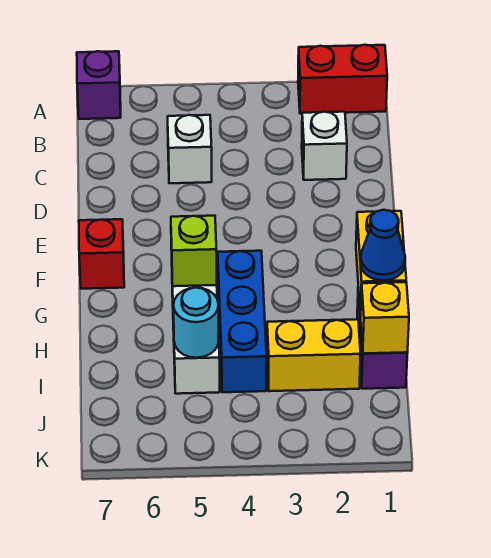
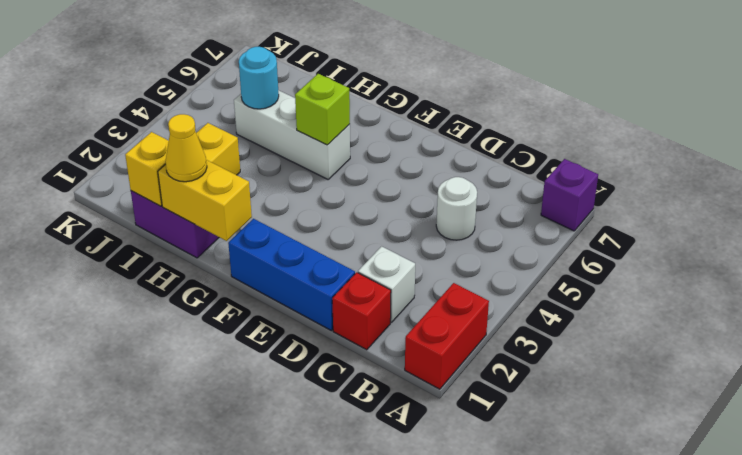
white brick C5 level 1 -> white round brick C5 level 1
red brick F7 level 1 -> red brick C1 level 1
blue brick G4:I4 level 1 -> blue brick D1:F1 level 1
blue cone H1 level 3 -> yellow cone H1 level 3

